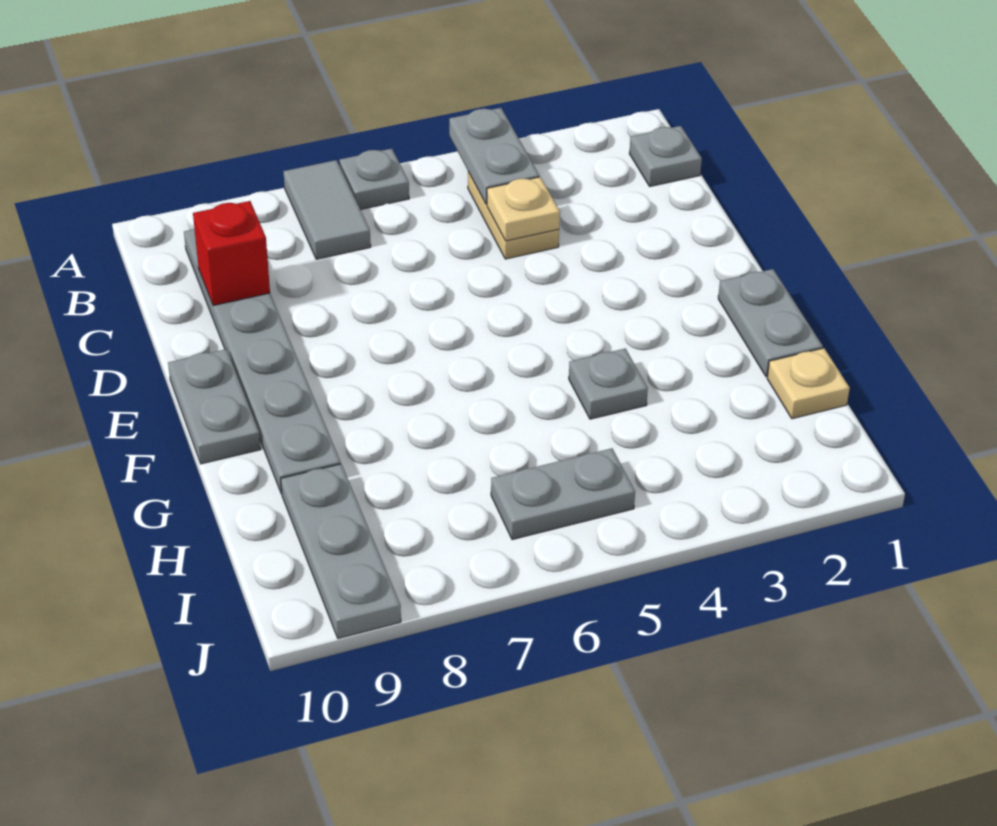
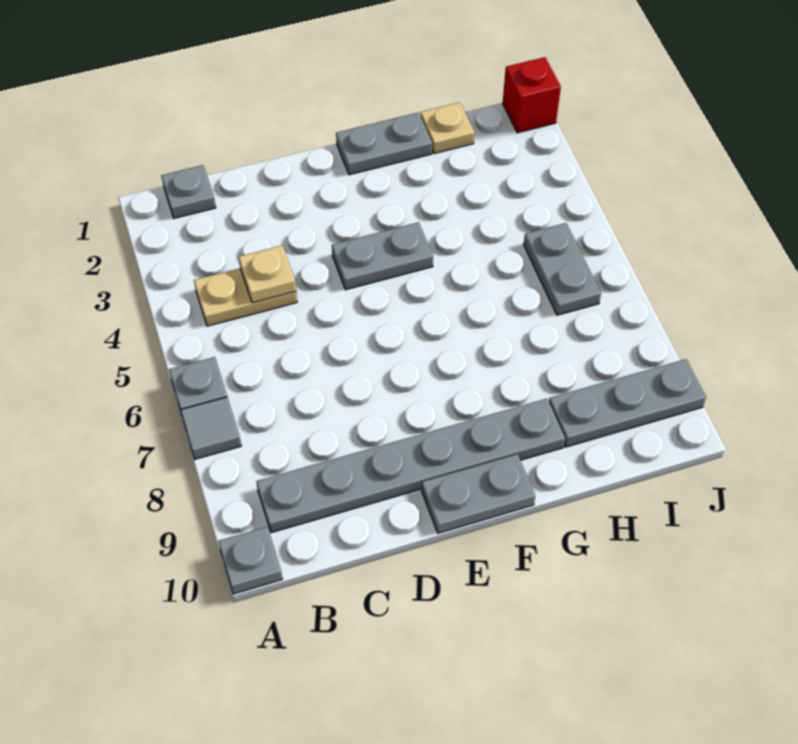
grey plate A4:B4 level 2 -> grey plate E4:F4 level 1
grey tile A7:B7 level 1 -> grey tile A7 level 1
red brick C9 level 2 -> red brick J1 level 1
grey plate G4 level 1 -> grey plate A10 level 1

